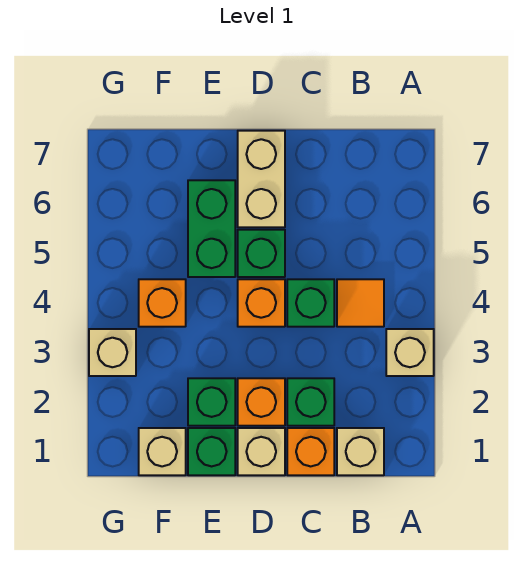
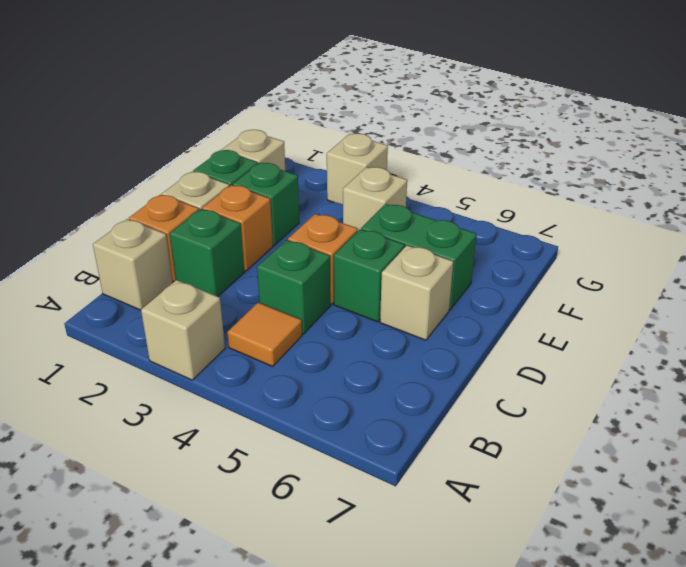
tan brick D6:D7 level 1 -> tan brick D6 level 1
orange brick F4 level 1 -> tan brick F4 level 1

